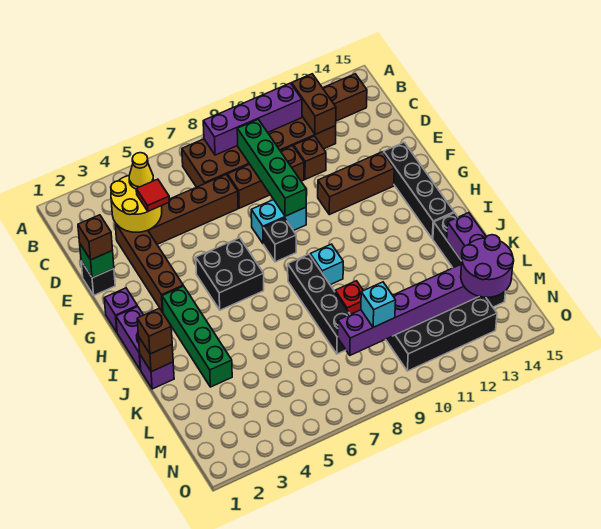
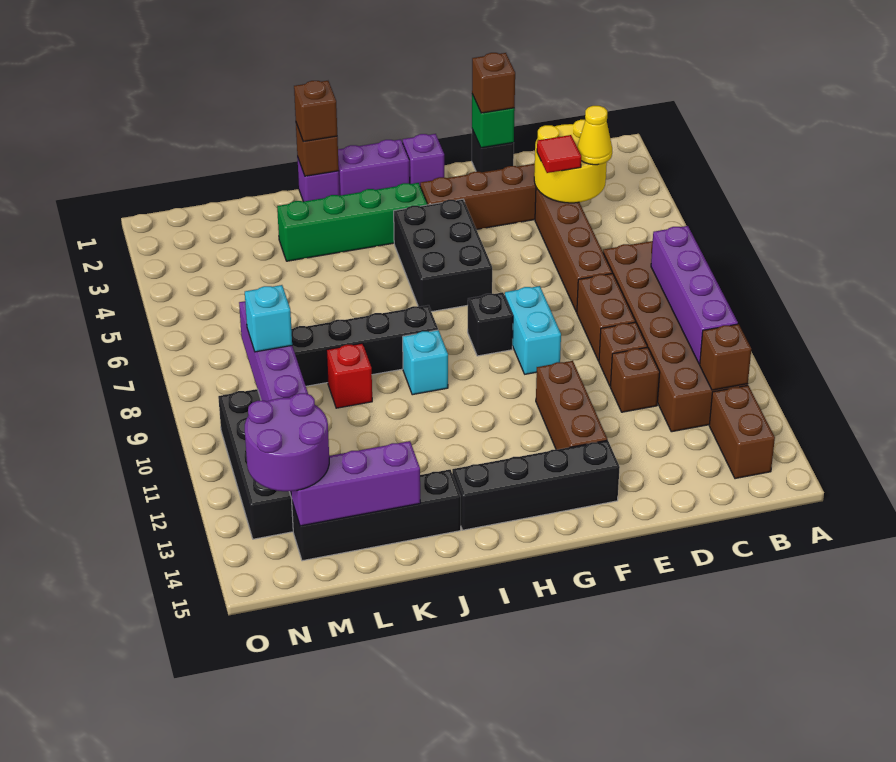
brown brick B12:C12 level 2 -> brown brick B12 level 2
green brick C9:F9 level 2 -> none
black brick G5:H6 level 1 -> black brick G4:H6 level 1

